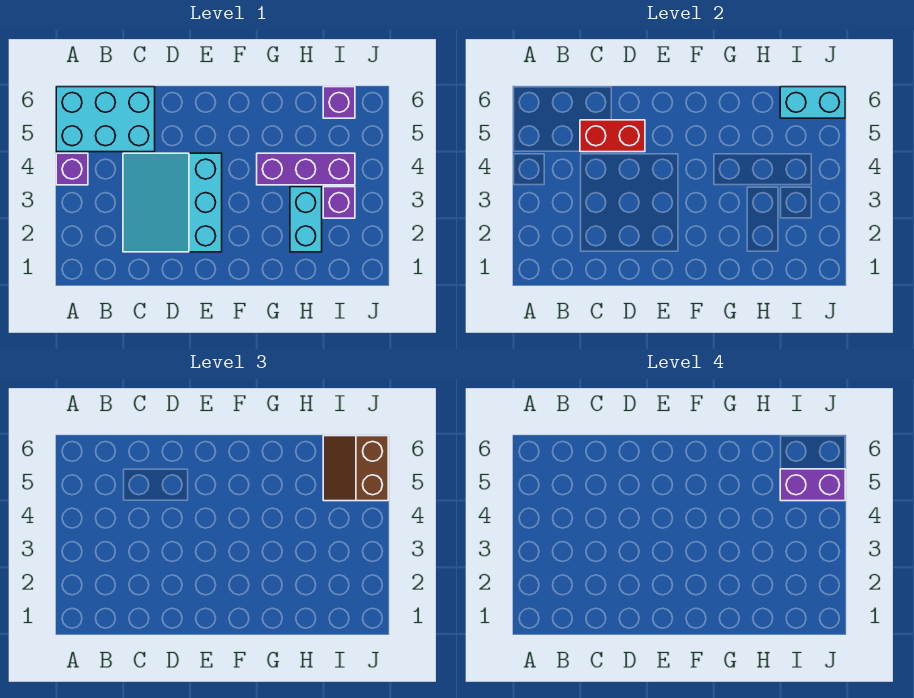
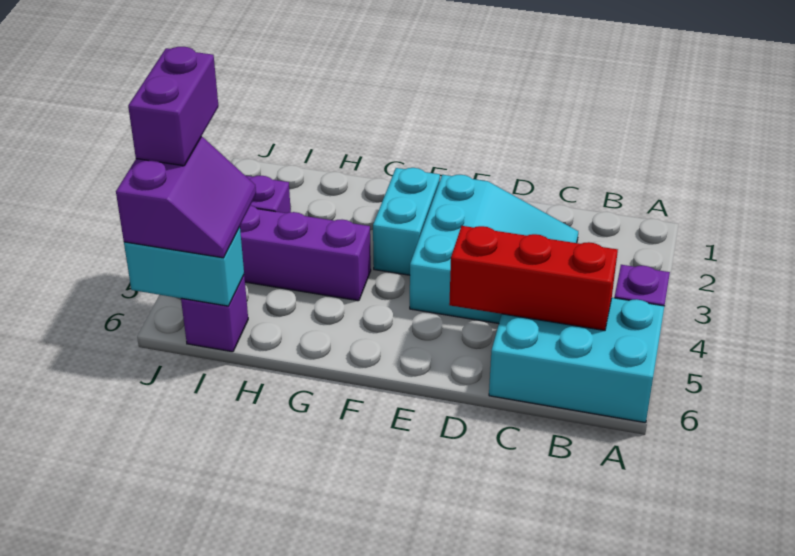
red brick C5:D5 level 2 -> red brick B5:D5 level 2
cyan brick H2:H3 level 1 -> cyan brick F2:F3 level 1
brown slope I5:J6 level 3 top J -> purple slope I5:J6 level 3 top J
purple brick I5:J5 level 4 -> purple brick J4:J5 level 4

